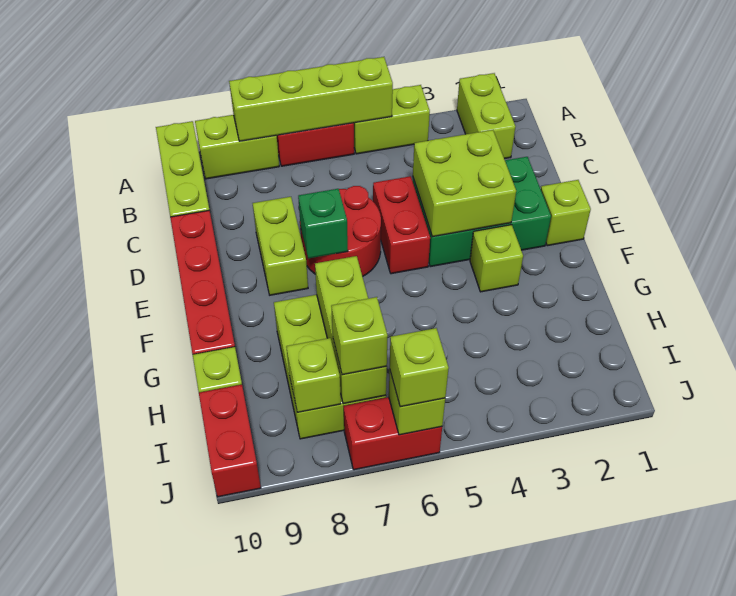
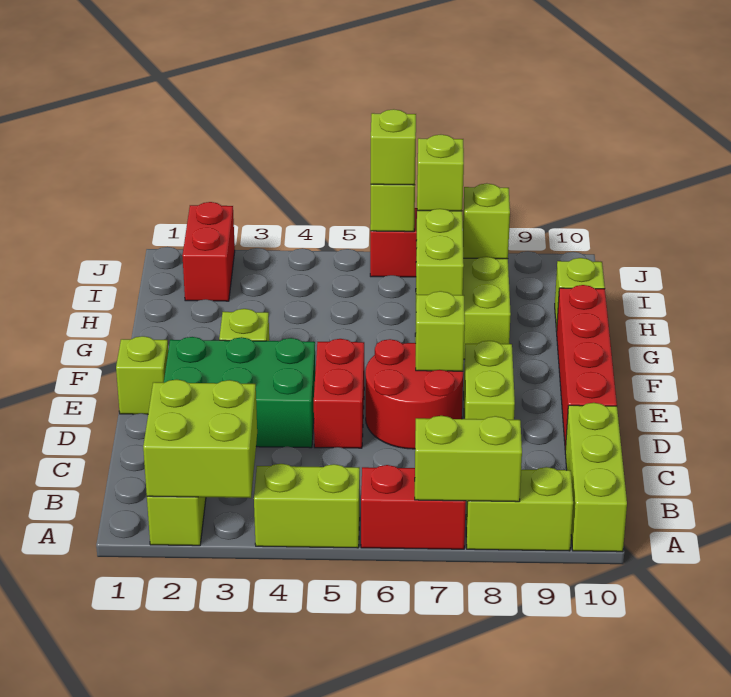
lime brick A5:A8 level 2 -> lime brick A7:A8 level 2
lime brick D3:E4 level 2 -> lime brick A2:B3 level 2
green brick E7 level 2 -> lime brick E7 level 2
red brick I10:J10 level 1 -> red brick I2:J2 level 1

